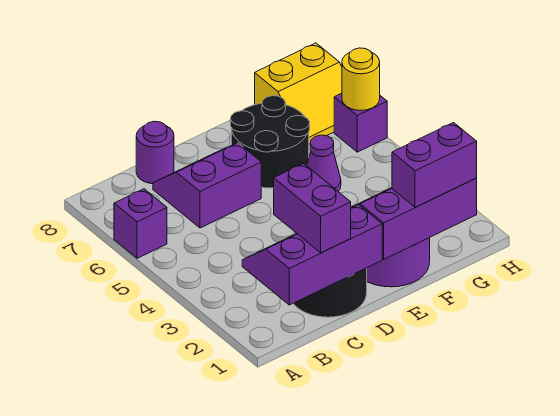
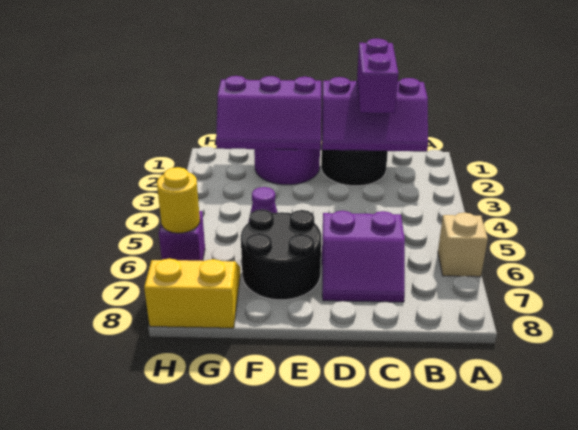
purple brick A6 level 1 -> tan brick A6 level 1
purple round brick C8 level 1 -> none
purple brick F1:G1 level 3 -> none

